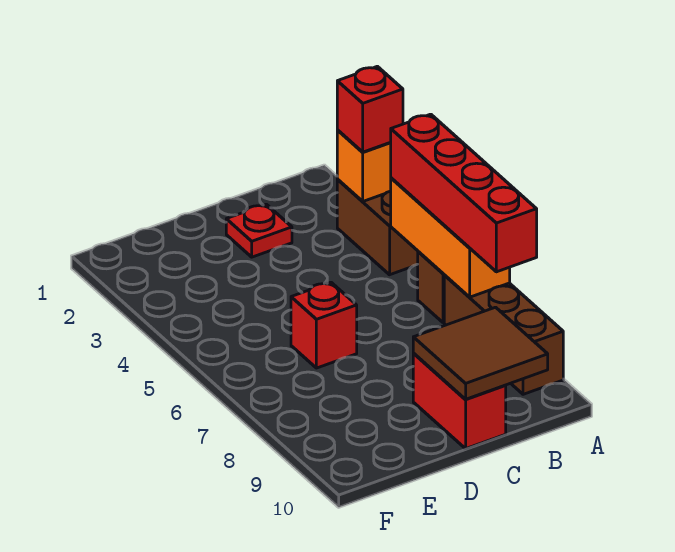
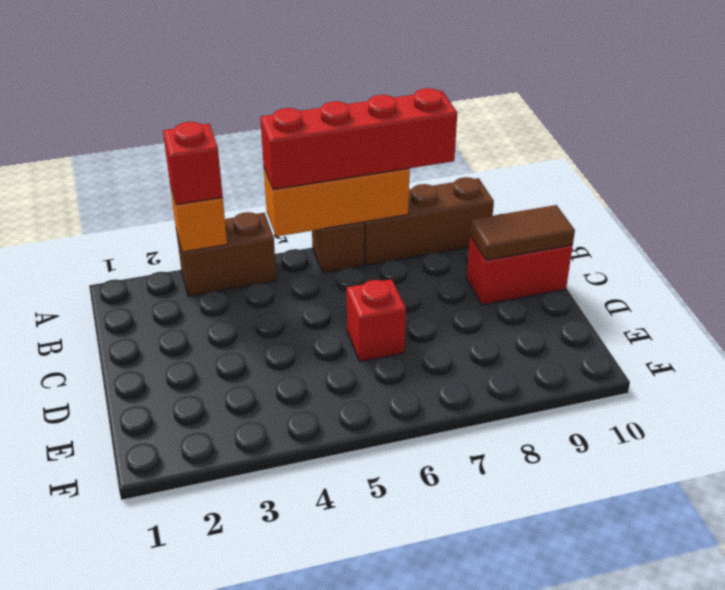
brown tile B9:C10 level 2 -> brown tile C9:C10 level 2
red plate C2 level 1 -> none

